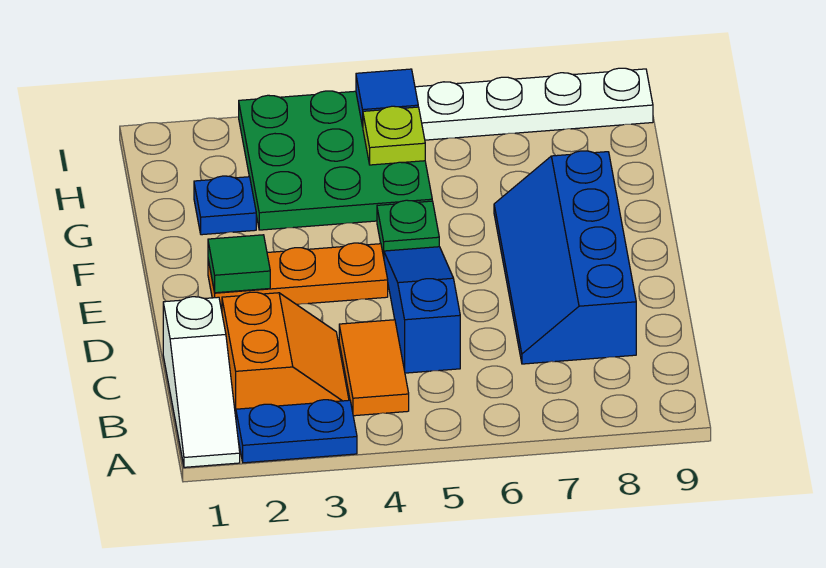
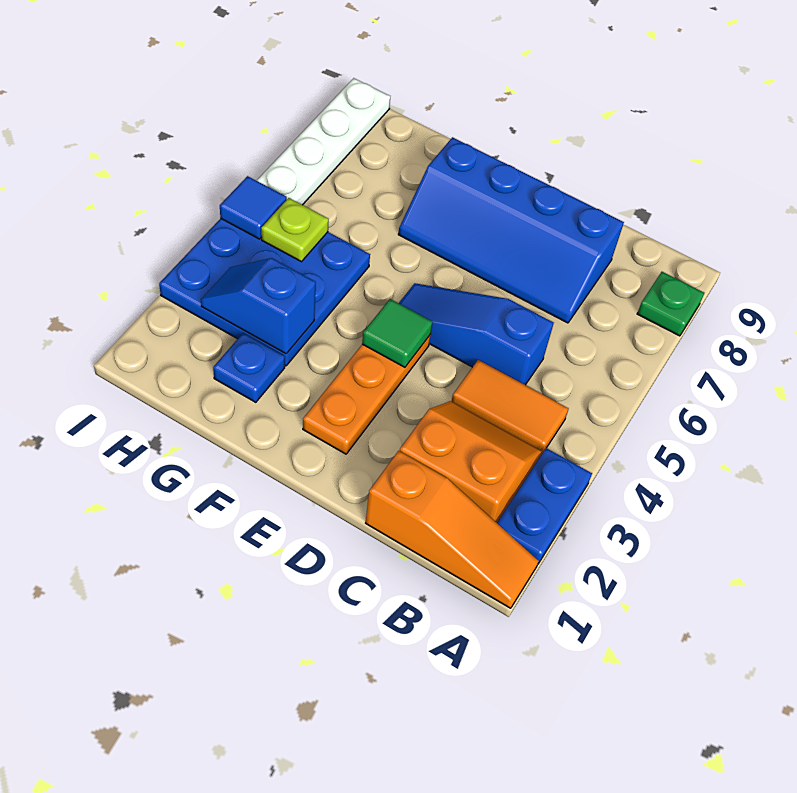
white slope A1:C1 level 1 top C -> orange slope A1:C1 level 1 top C
green tile E2 level 2 -> green tile E4 level 2
green plate F5 level 1 -> green plate A8 level 1
green plate G3:I5 level 1 -> blue plate G3:I5 level 1
none -> blue slope G3:H3 level 2 top G

